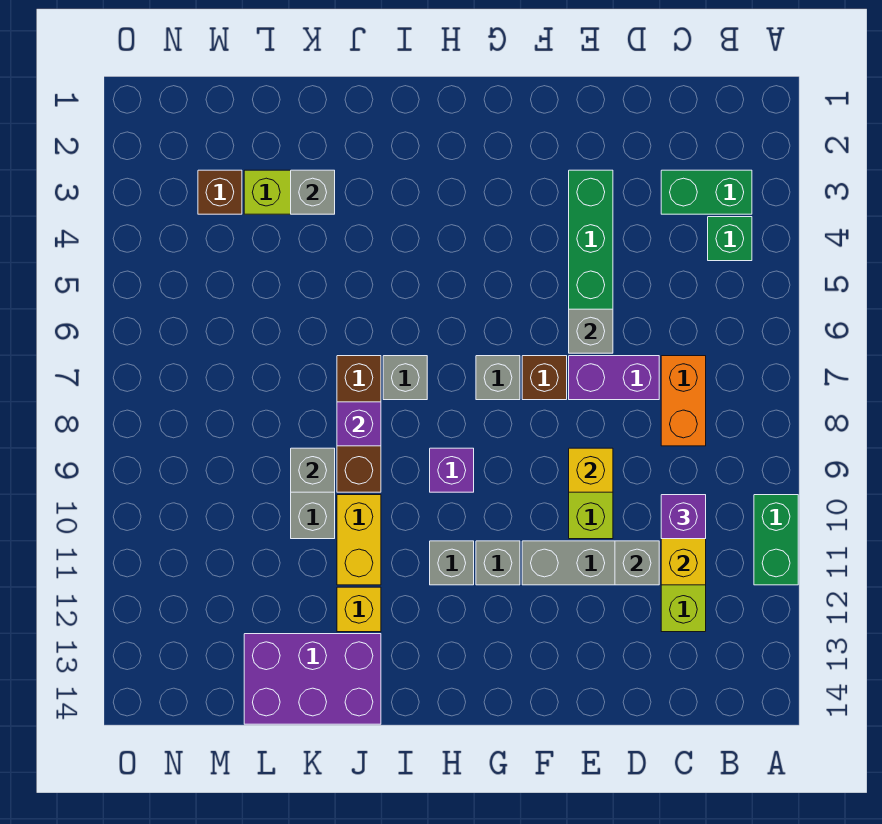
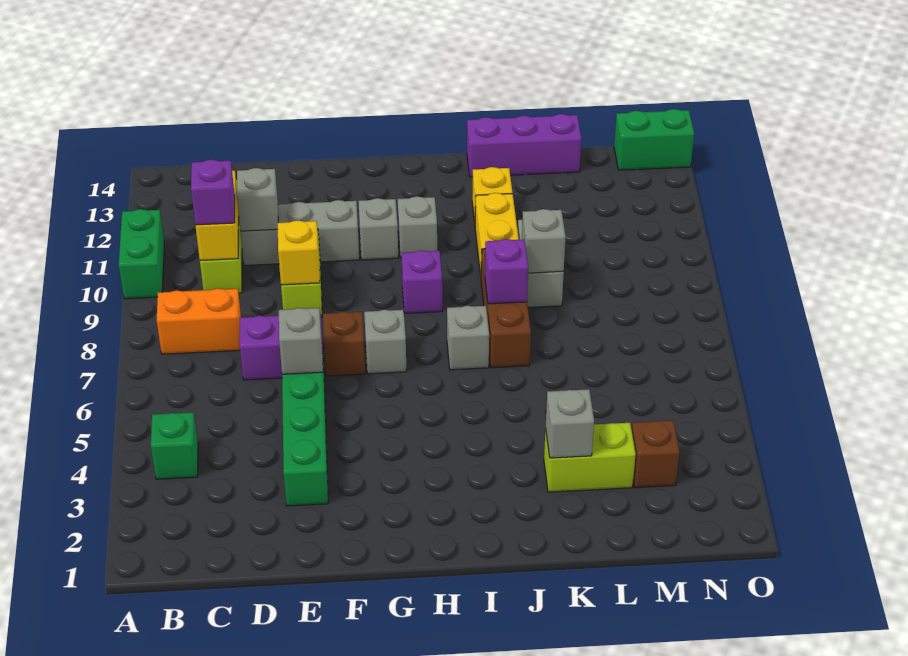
green brick B3:C3 level 1 -> green brick N14:O14 level 1
orange brick C7:C8 level 1 -> orange brick B8:C8 level 1
purple brick J13:L14 level 1 -> purple brick J14:L14 level 1

